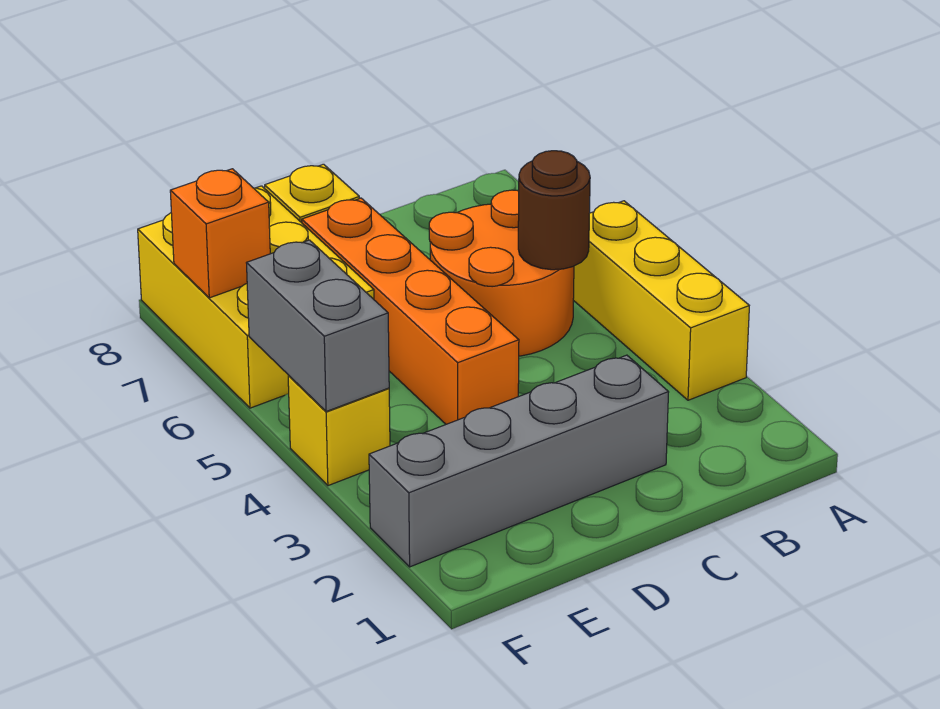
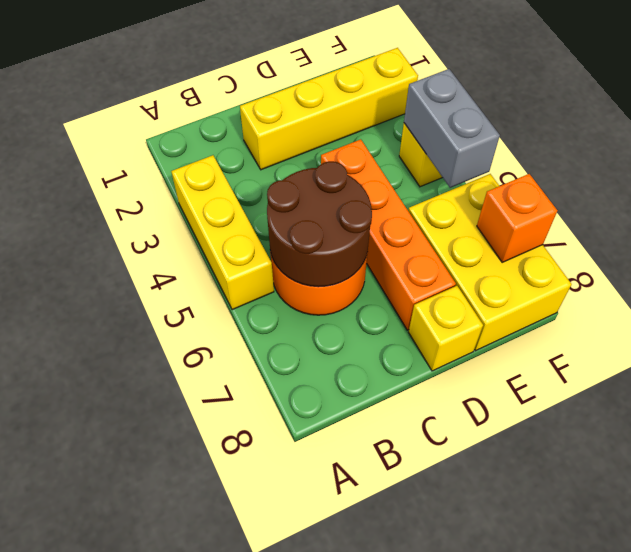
brown round brick B5 level 2 -> brown round brick B5:C6 level 2
grey brick C2:F2 level 1 -> yellow brick C2:F2 level 1

